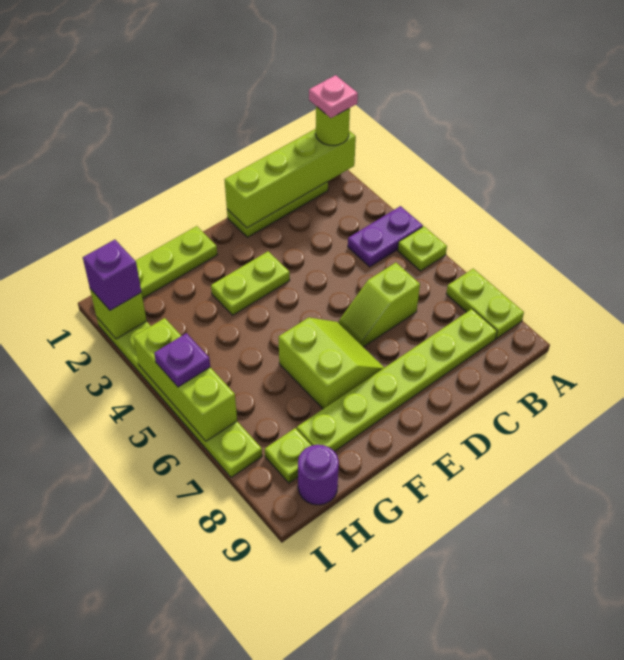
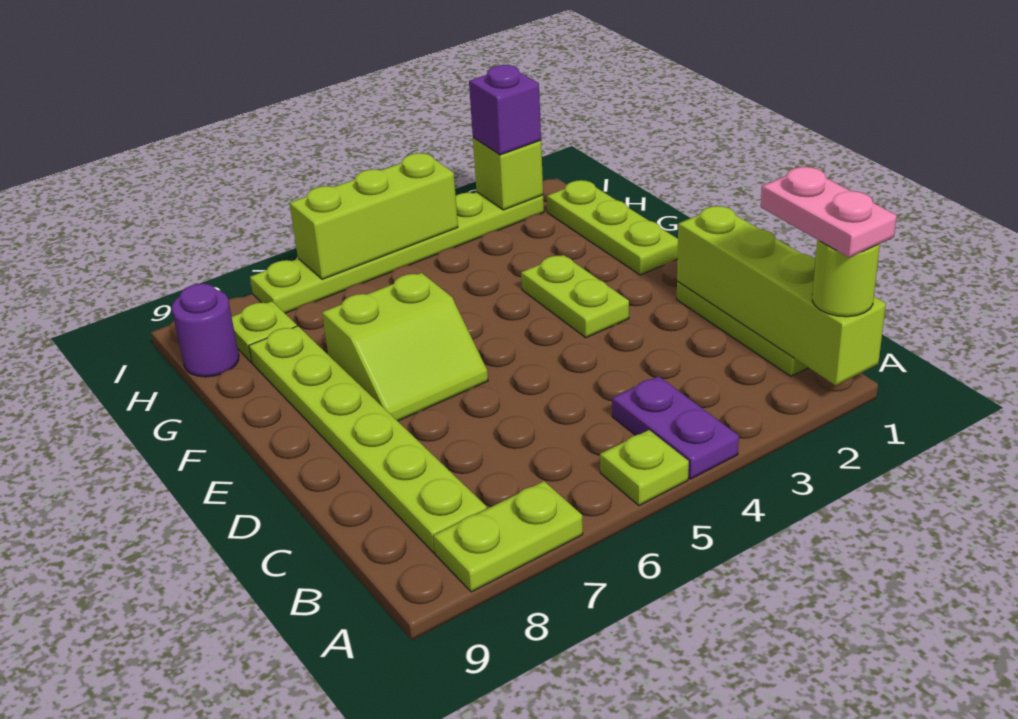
pink plate A1 level 4 -> pink plate A1:B1 level 4
lime slope C6:D6 level 1 top C -> none
purple plate I5 level 3 -> none

